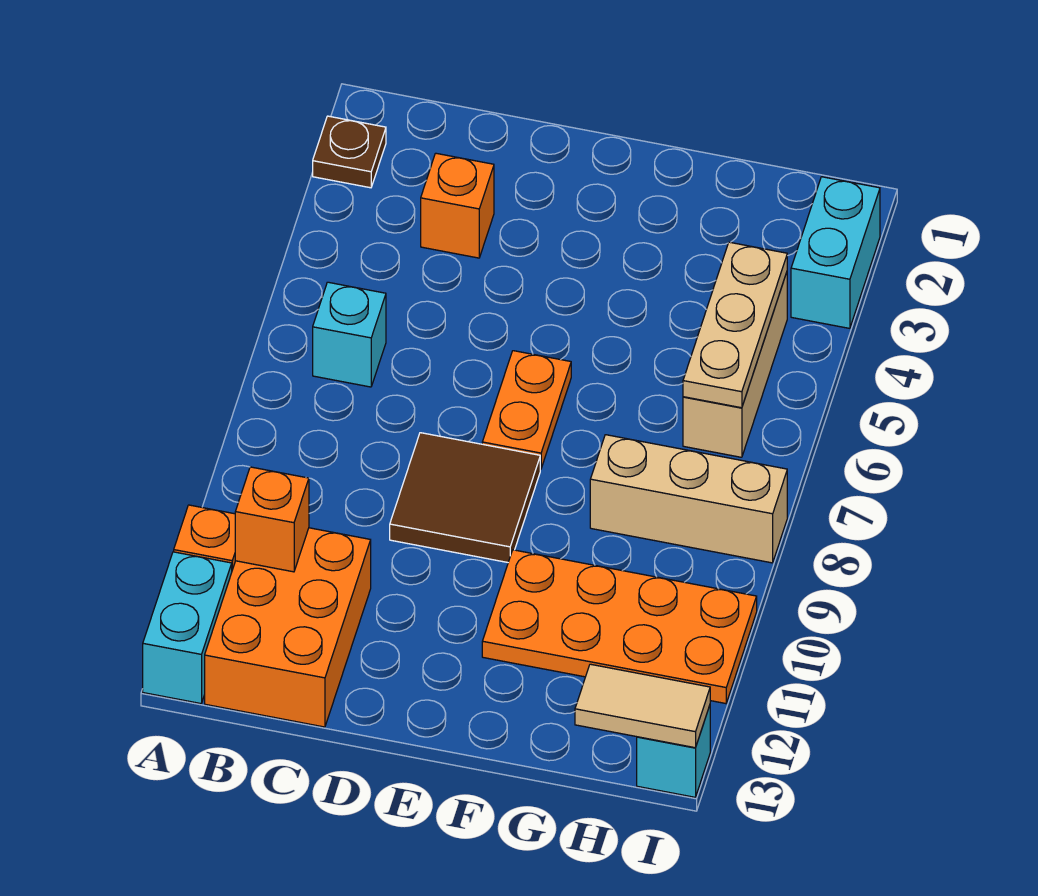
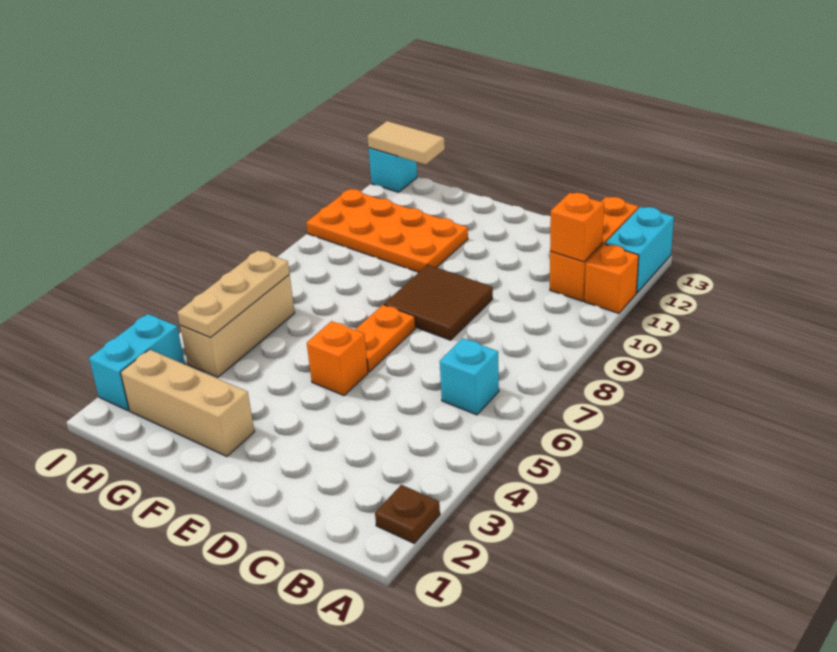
orange brick B11:C13 level 1 -> orange brick B11:B13 level 1
orange brick C3 level 1 -> orange brick E5 level 1
tan brick G8:I8 level 1 -> tan brick F2:H2 level 1

